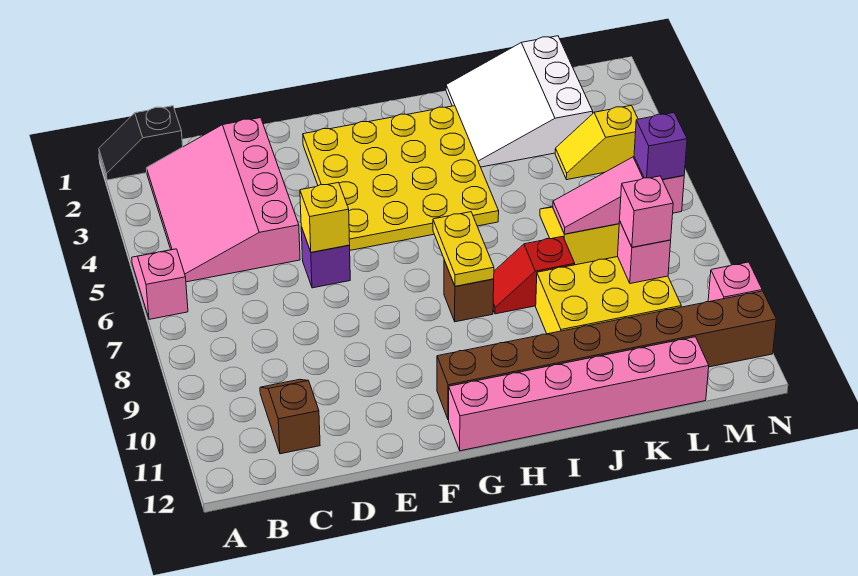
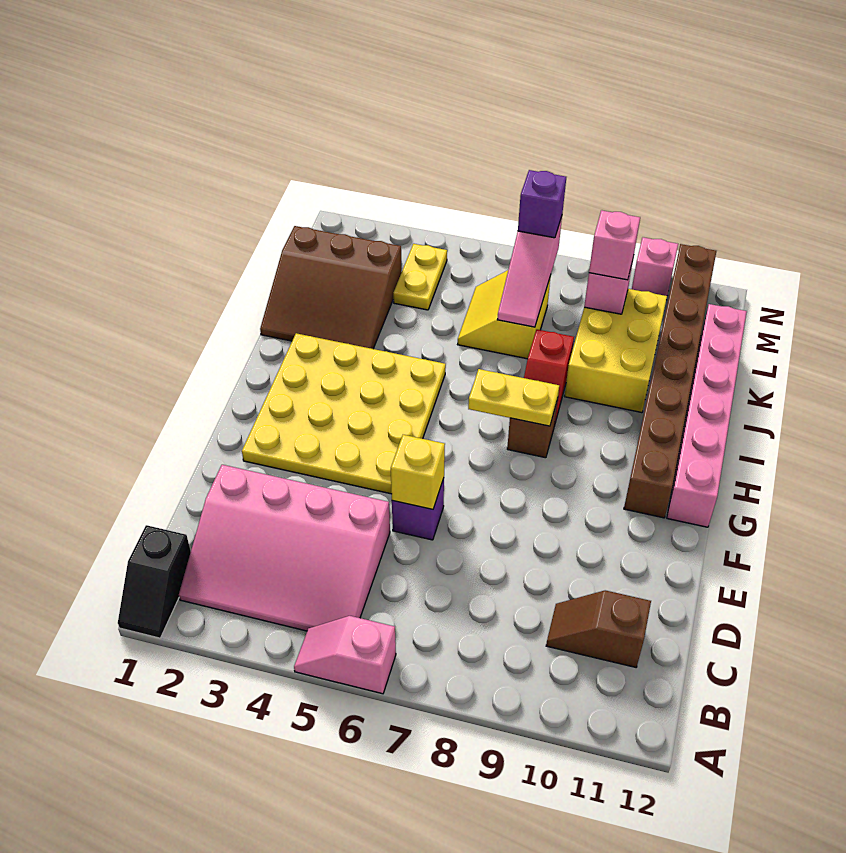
white slope J1:L3 level 1 top L -> brown slope J1:L3 level 1 top L
yellow slope L4:M4 level 1 top M -> yellow plate L4:M4 level 1

